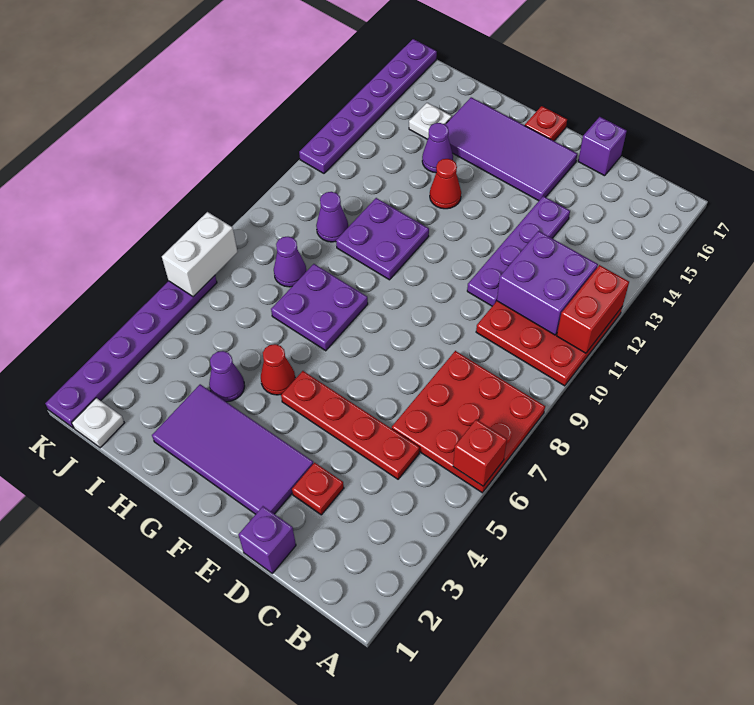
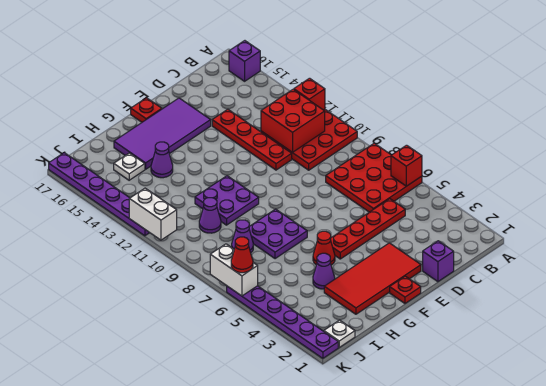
red brick A11:A12 level 2 -> red brick A12 level 2
purple brick B11:C12 level 2 -> red brick B11:C12 level 2
red plate D3 level 1 -> red plate F1 level 1
purple plate D11:D14 level 1 -> red plate D11:D14 level 1
purple brick D17 level 1 -> purple brick A16 level 1
purple tile E2:H3 level 1 -> red tile E2:H3 level 1
red cone G13 level 1 -> red cone K6 level 3
none -> white brick K11:K12 level 2

